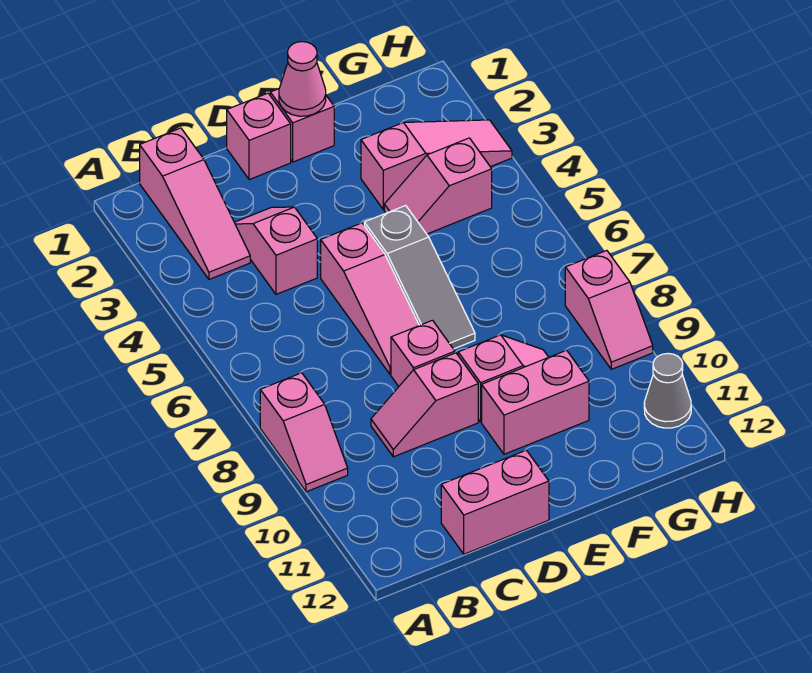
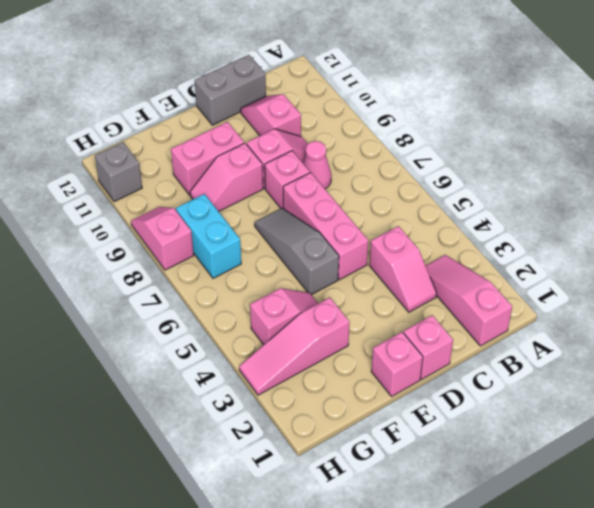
pink slope A8:A9 level 1 top 8 -> pink slope C10:C11 level 1 top 10
pink brick C12:D12 level 1 -> grey brick C12:D12 level 1
pink slope D5:D7 level 1 top 5 -> pink brick D5:D7 level 1
pink cone E1 level 2 -> pink cone C8 level 1
none -> cyan brick G7:G8 level 1
grey cone H11 level 1 -> grey brick H11 level 1

